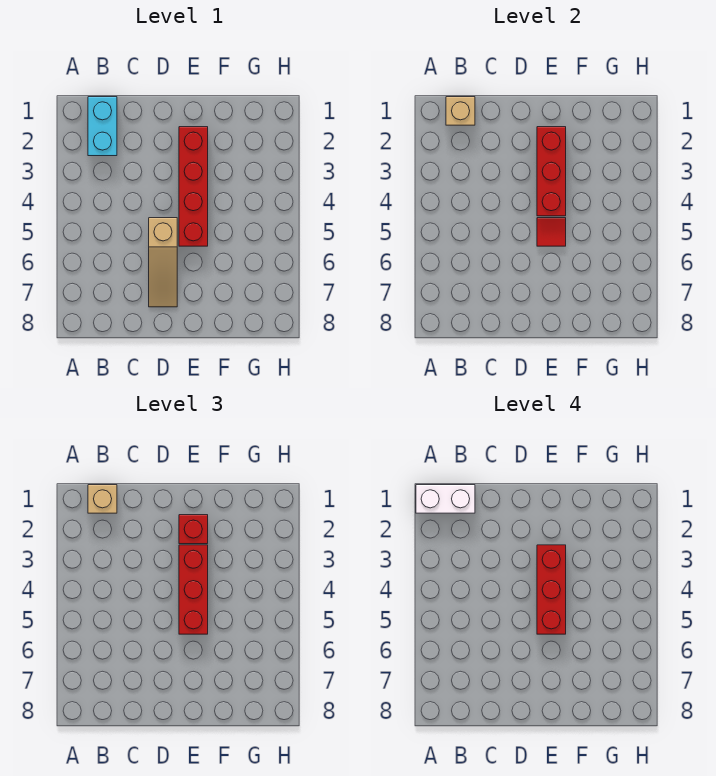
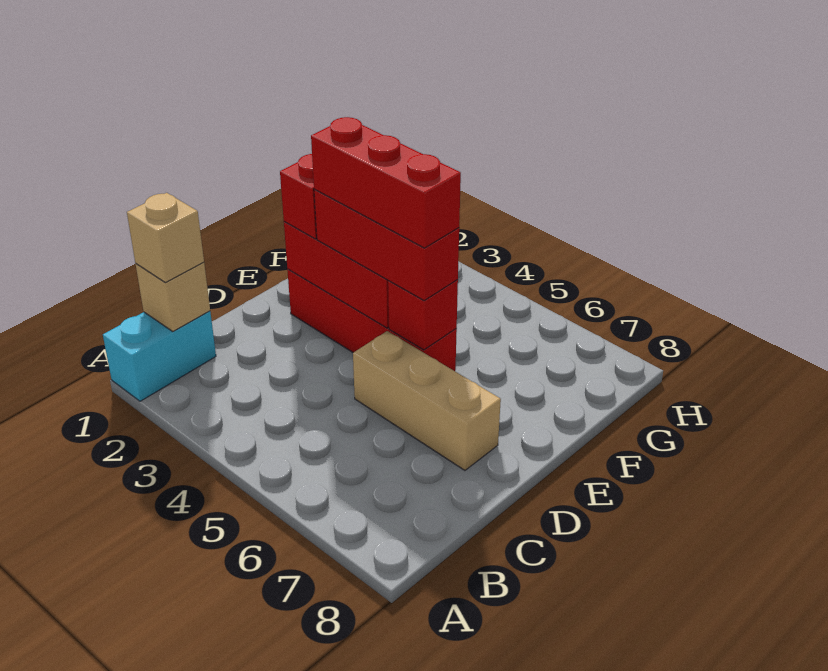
white brick A1:B1 level 4 -> none
cyan brick B1:B2 level 1 -> cyan brick A1:B1 level 1
tan slope D5:D7 level 1 top 5 -> tan brick D5:D7 level 1
red tile E5 level 2 -> red brick E5 level 2

